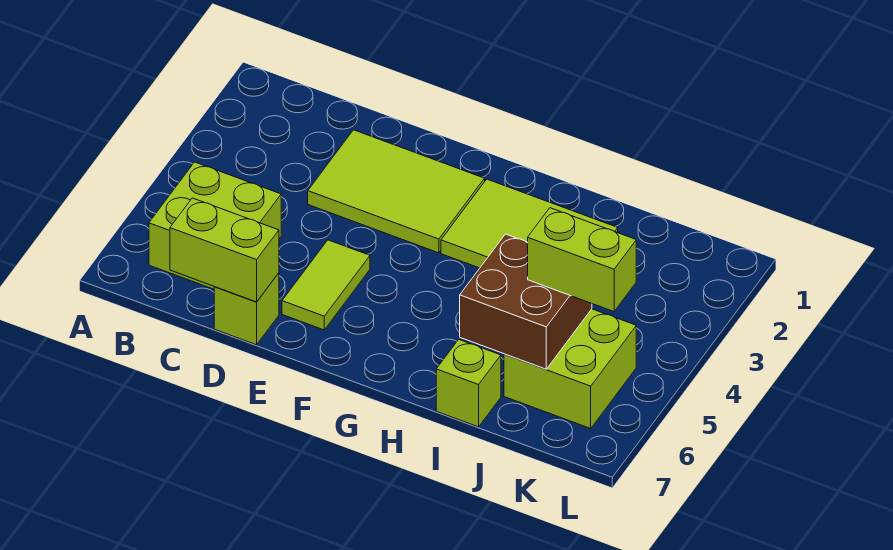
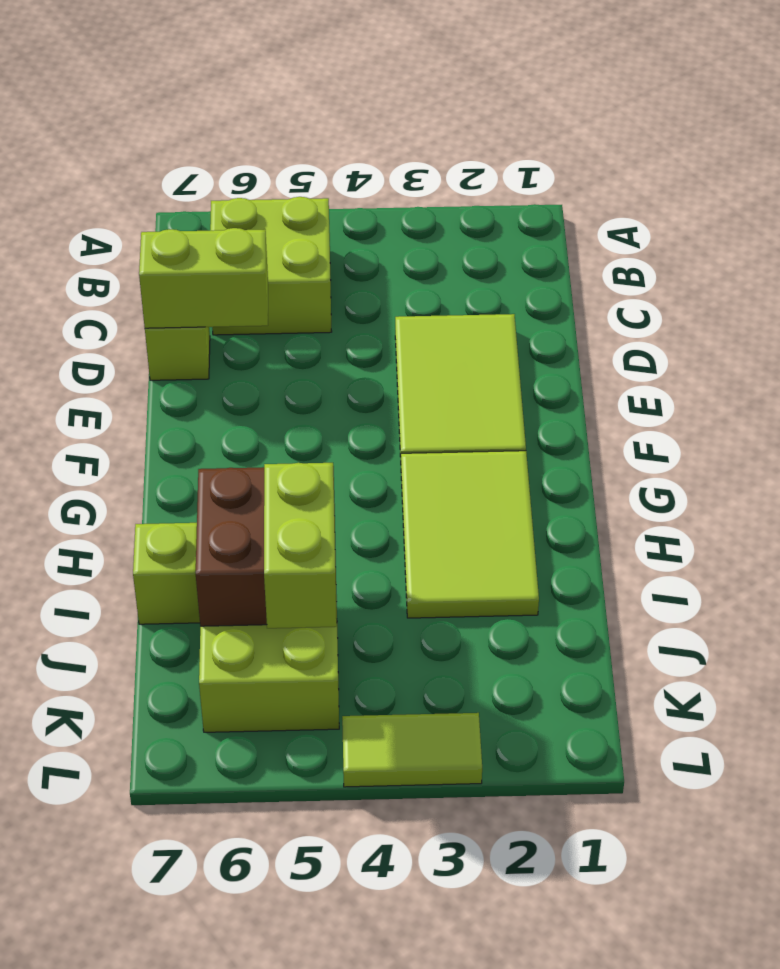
lime brick C7:D7 level 2 -> lime brick D6:D7 level 2
lime tile E5:E6 level 1 -> lime tile L3:L4 level 1

